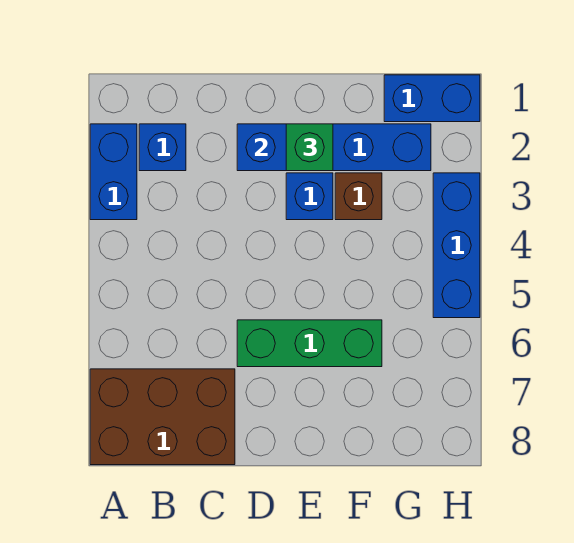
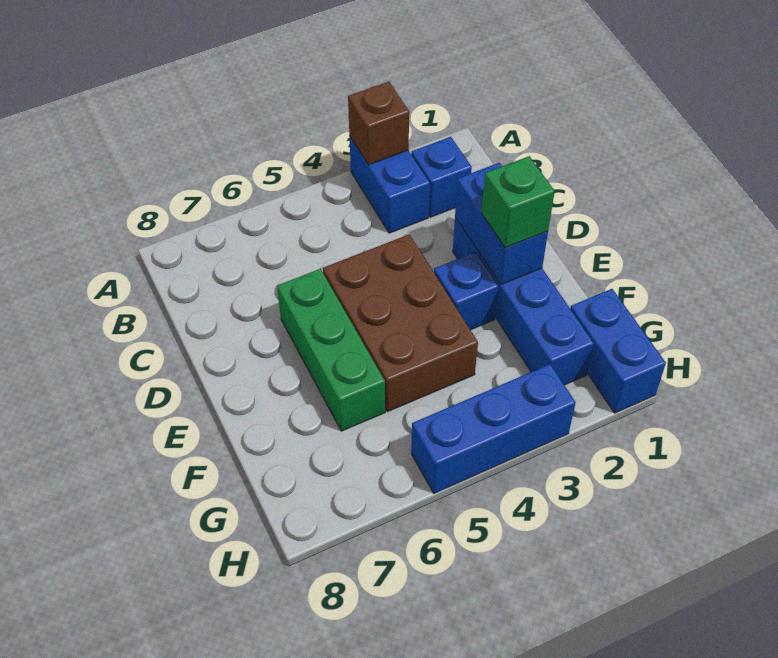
blue brick A2:A3 level 1 -> blue brick A3:B3 level 1
brown brick A7:C8 level 1 -> brown brick D4:F5 level 1
brown brick F3 level 1 -> brown brick A3 level 2

